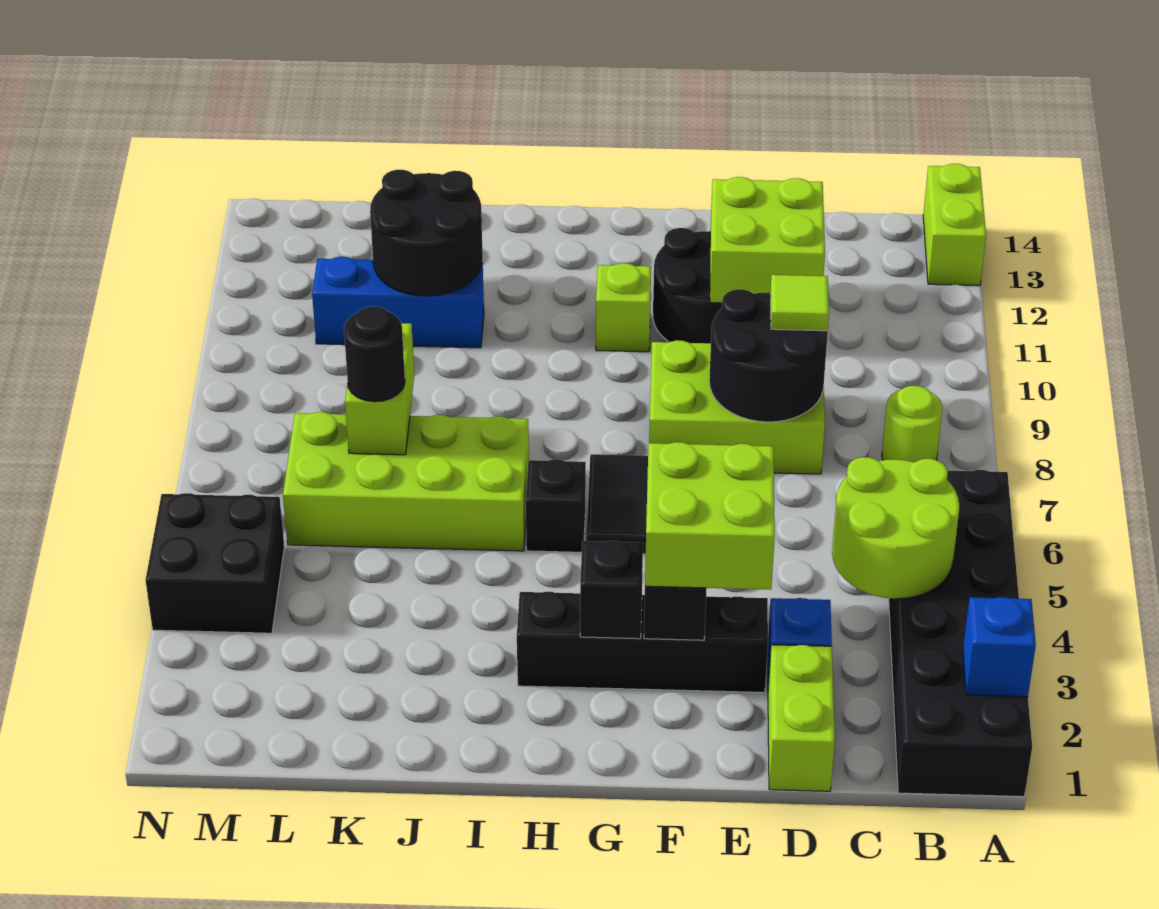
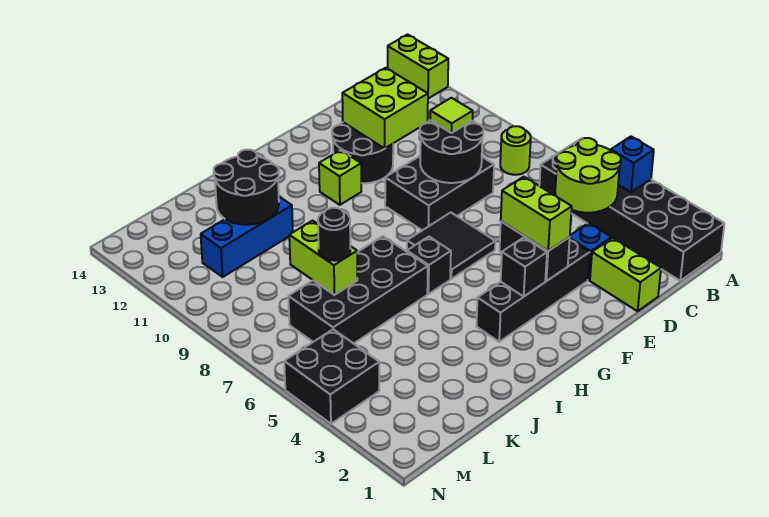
blue brick A2 level 2 -> blue brick A4 level 2
lime brick D8:F9 level 1 -> black brick D8:F9 level 1
lime brick E3:F4 level 3 -> lime brick F3:F4 level 3
lime brick I6:L7 level 1 -> black brick I6:L7 level 1

